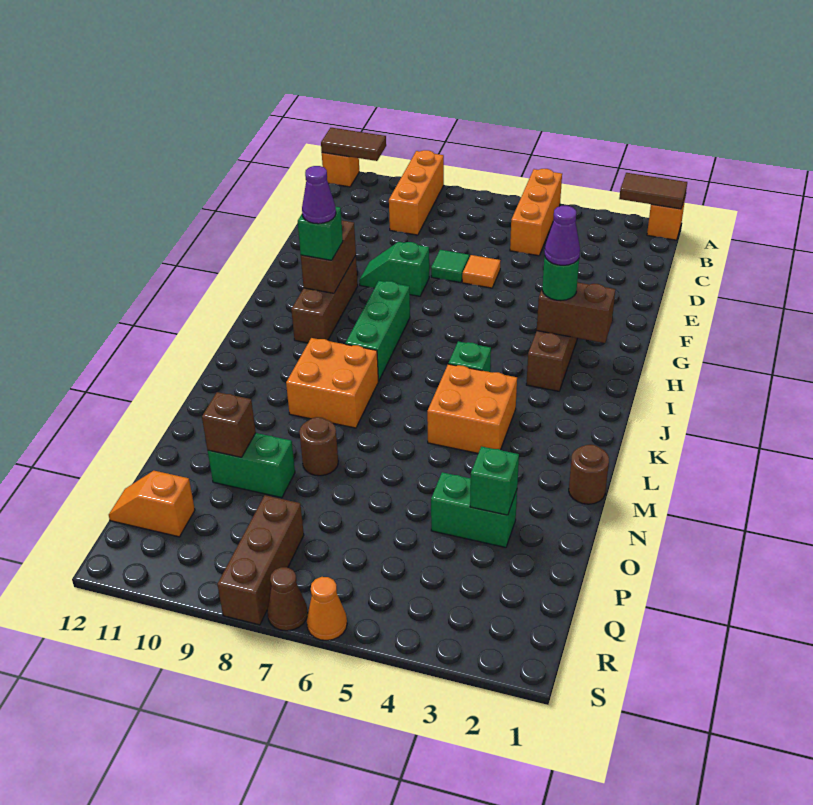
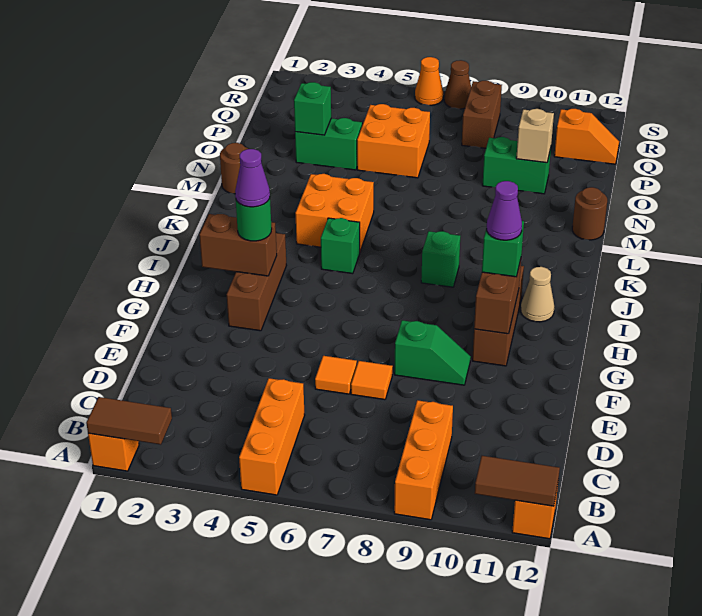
green tile E7 level 1 -> orange tile E7 level 1
green brick H8:J8 level 1 -> green brick J8 level 1
none -> tan cone I11 level 1
orange brick K8:L9 level 1 -> orange brick O5:P6 level 1
brown round brick N8 level 1 -> brown round brick M12 level 1
brown brick O10 level 2 -> tan brick O10 level 2
brown brick Q8:S8 level 1 -> brown brick Q8:R8 level 1

